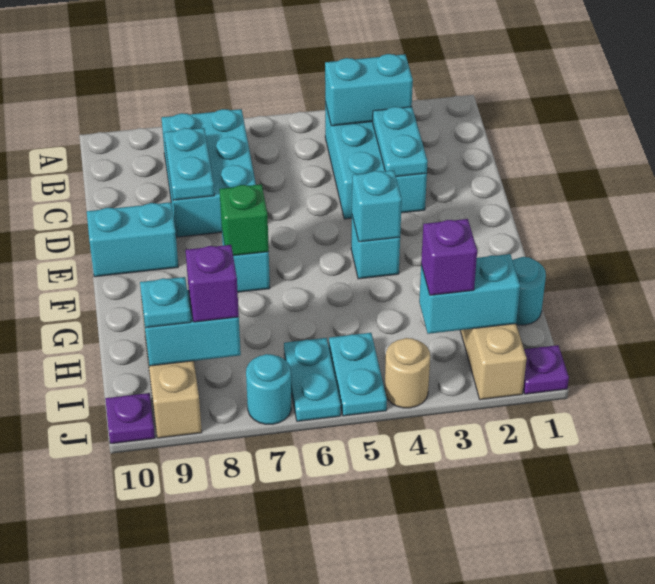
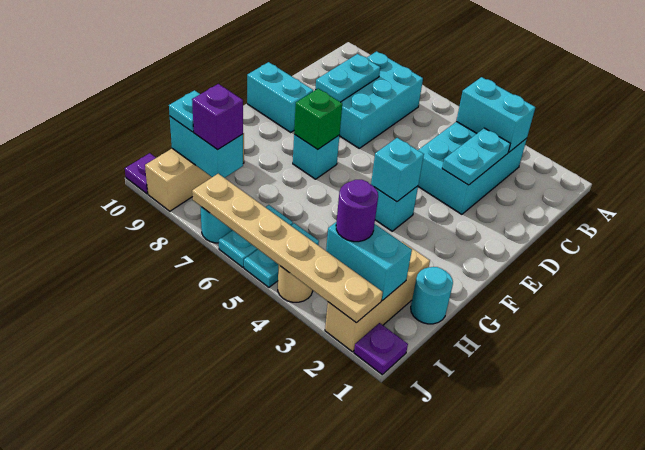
purple brick I3 level 3 -> purple round brick I3 level 3
none -> tan plate J2:J7 level 2

